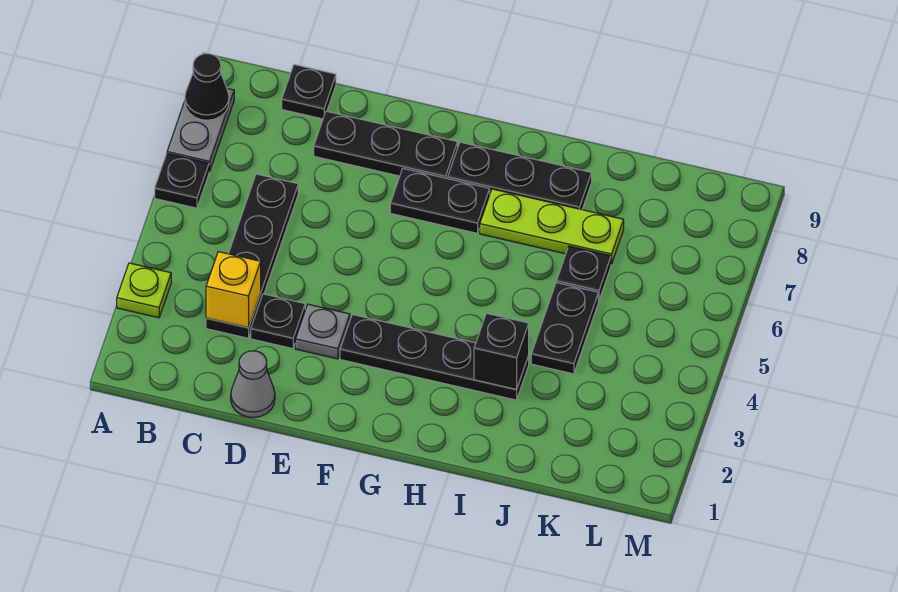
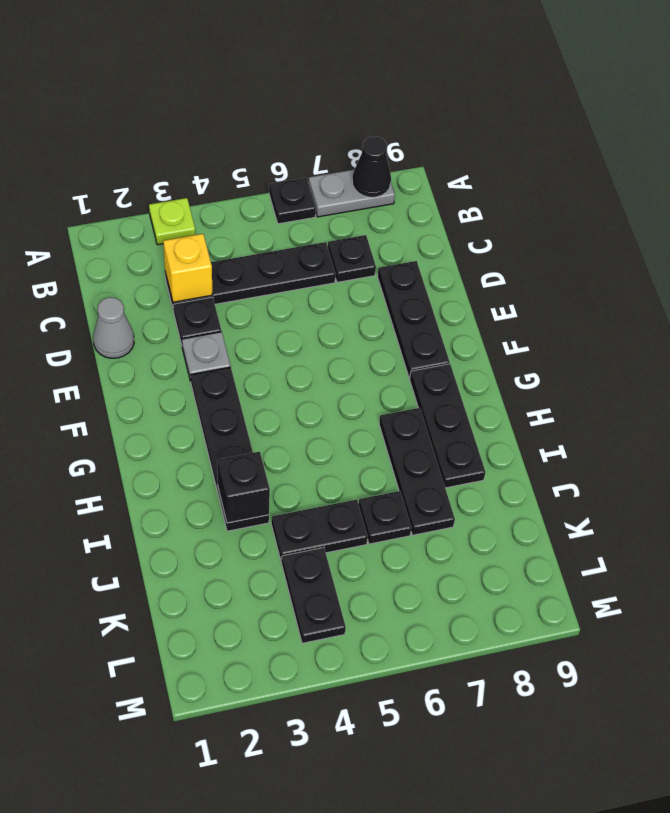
black plate C9 level 1 -> black plate C7 level 1
black plate F7:G7 level 1 -> black plate K4:L4 level 1
lime plate H7:J7 level 1 -> black plate H7:J7 level 1

